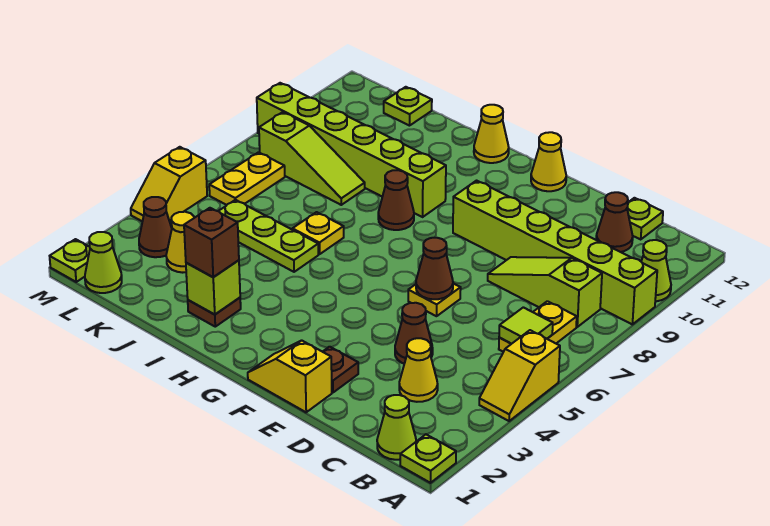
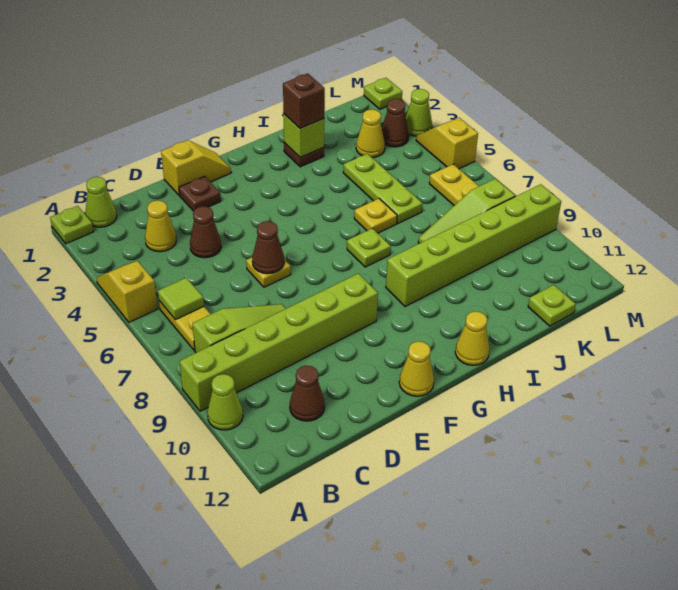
lime plate C12 level 1 -> lime plate H7 level 1
brown cone H8 level 1 -> none
lime plate I5:K5 level 1 -> lime plate J4:J6 level 1
lime cone L1 level 1 -> lime cone M3 level 1

